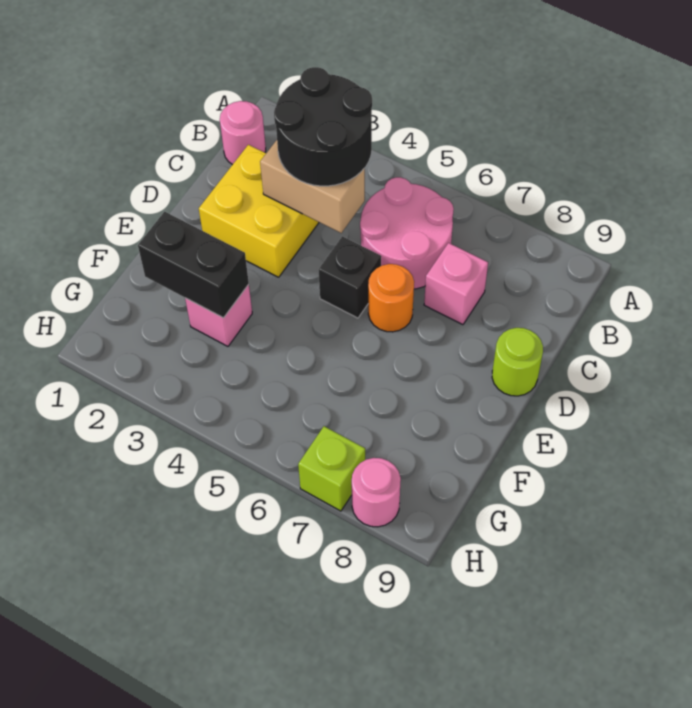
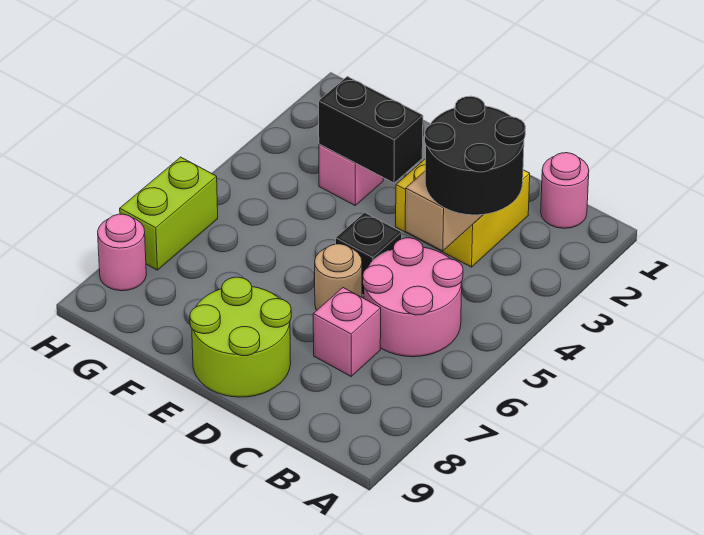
orange round brick D6 level 1 -> tan round brick D6 level 1
lime round brick D9 level 1 -> lime round brick D8:E9 level 1
black brick F2:F3 level 2 -> black brick E3:F3 level 2
lime brick H7 level 1 -> lime brick H6:H7 level 1

